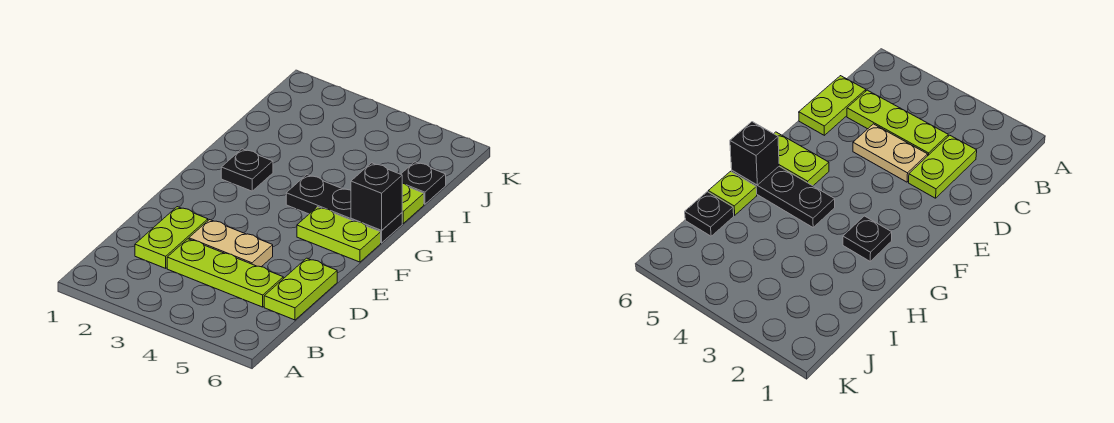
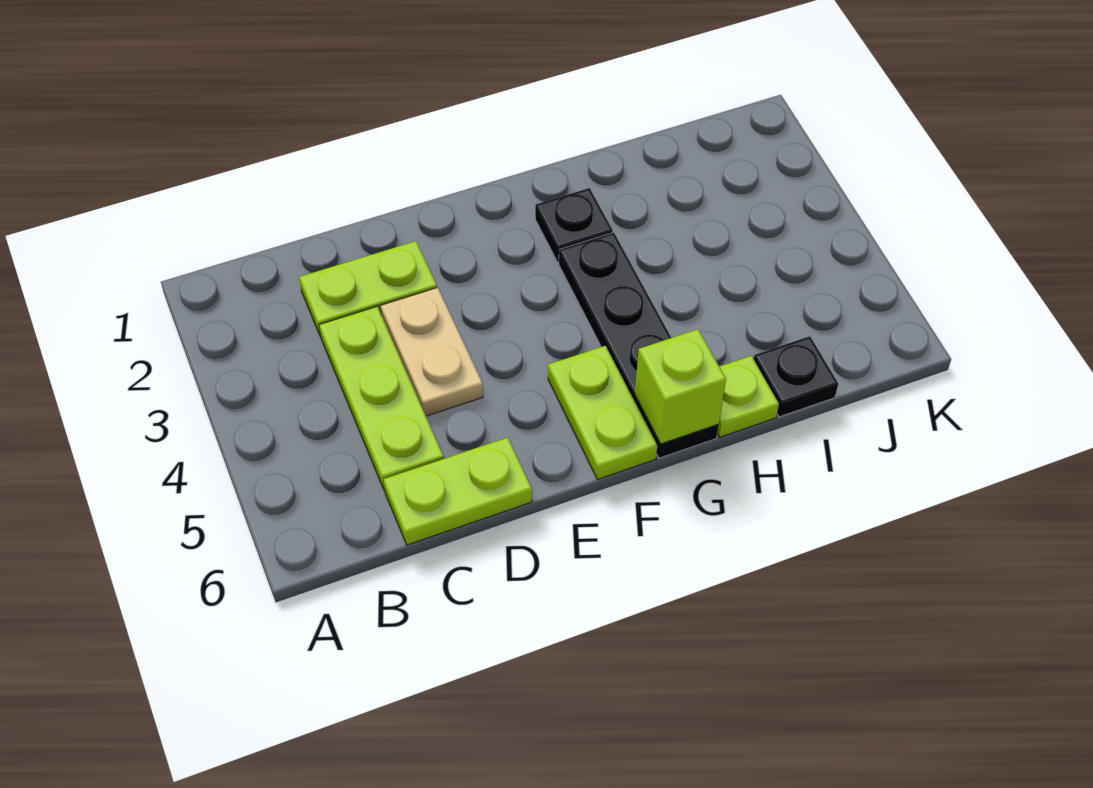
black plate G4:G6 level 1 -> black plate G3:G6 level 1
black brick G6 level 2 -> lime brick G6 level 2

